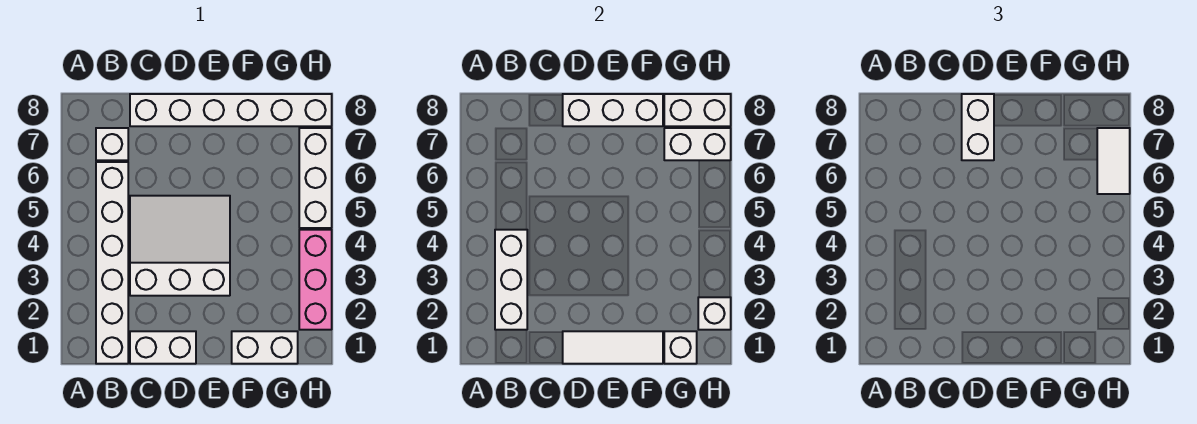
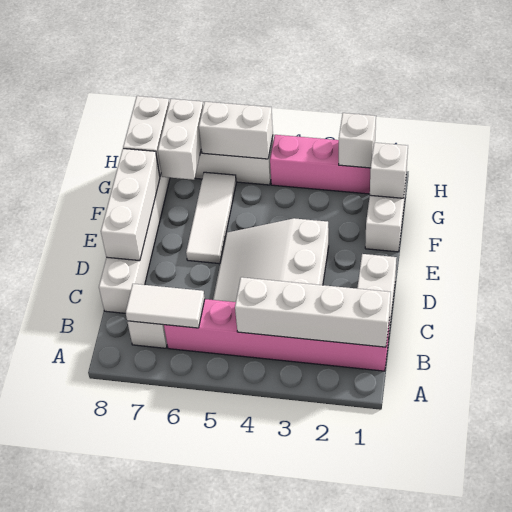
white brick B1:B6 level 1 -> pink brick B1:B6 level 1
white brick B2:B4 level 2 -> white brick B1:B4 level 2
white tile D1:F1 level 2 -> white tile E6:G6 level 1
white brick D7:D8 level 3 -> white brick H5:H6 level 2
white tile H6:H7 level 3 -> white tile B6:B7 level 2

